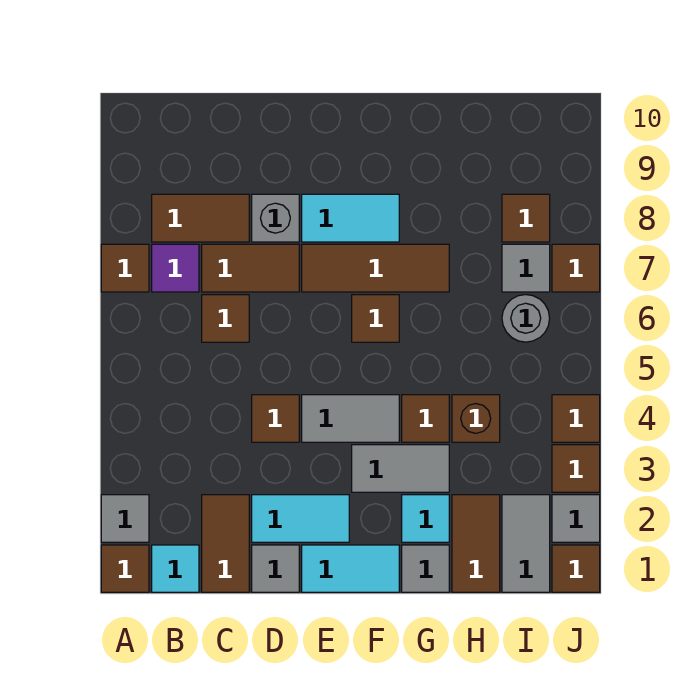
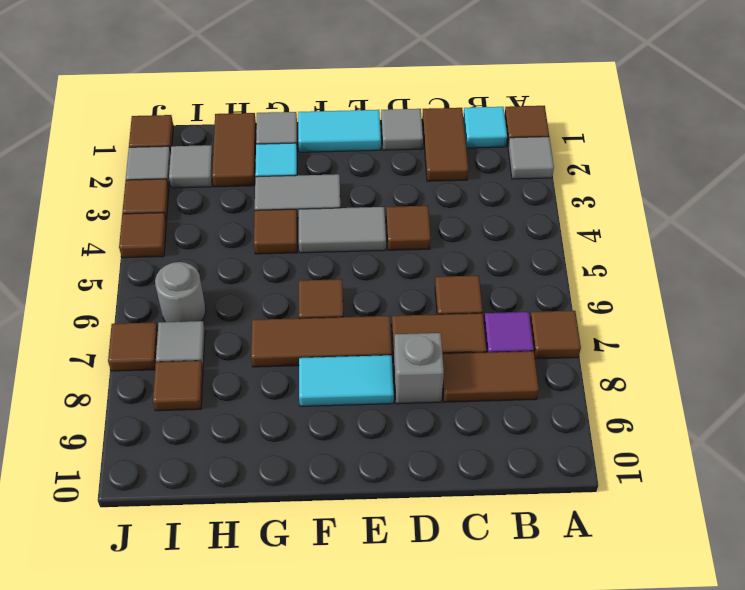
cyan tile D2:E2 level 1 -> none
brown brick H4 level 1 -> none
grey tile I1:I2 level 1 -> grey tile I2 level 1

